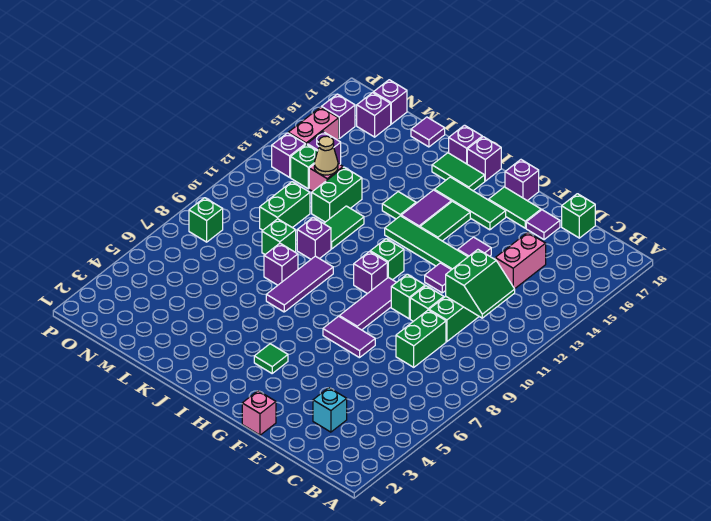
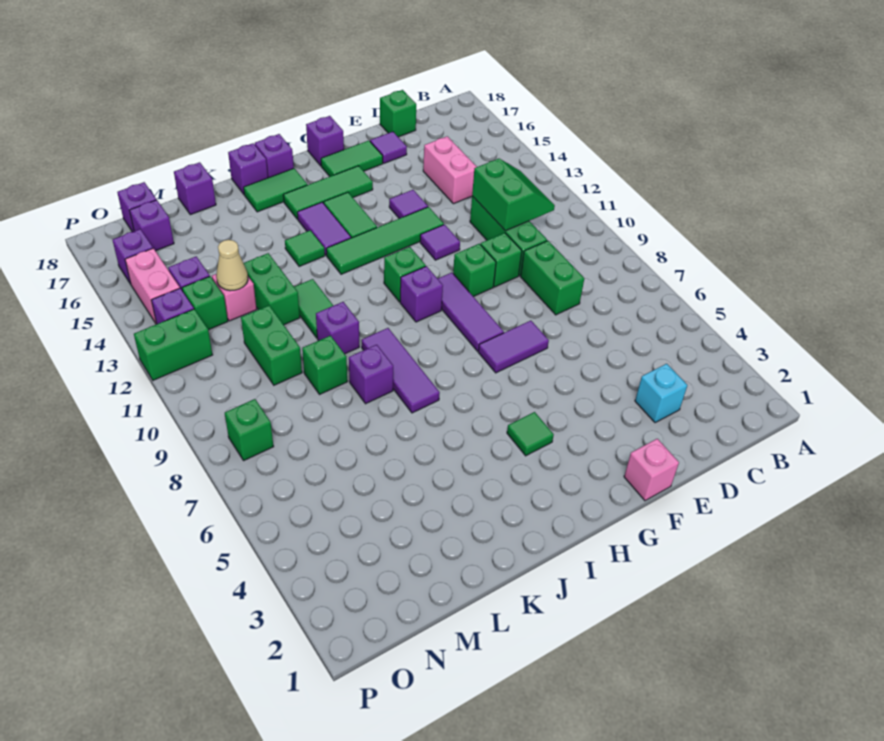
purple tile L18 level 1 -> purple brick L18 level 1
none -> green brick O12:P12 level 1

